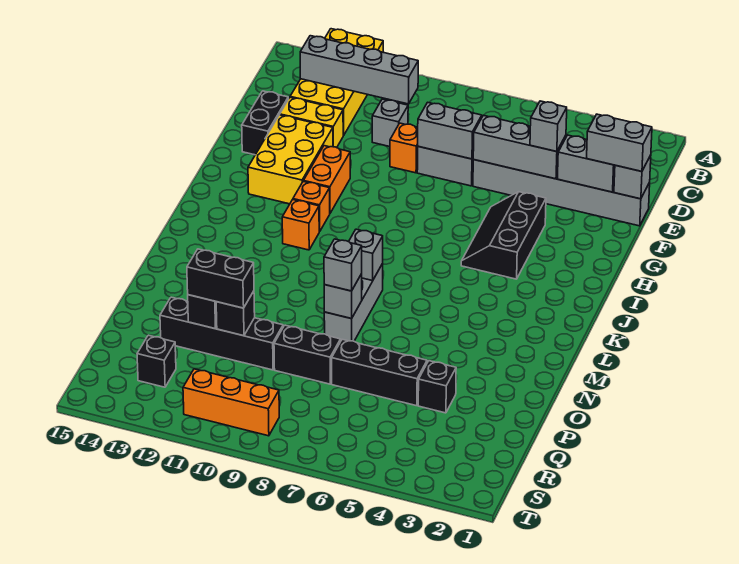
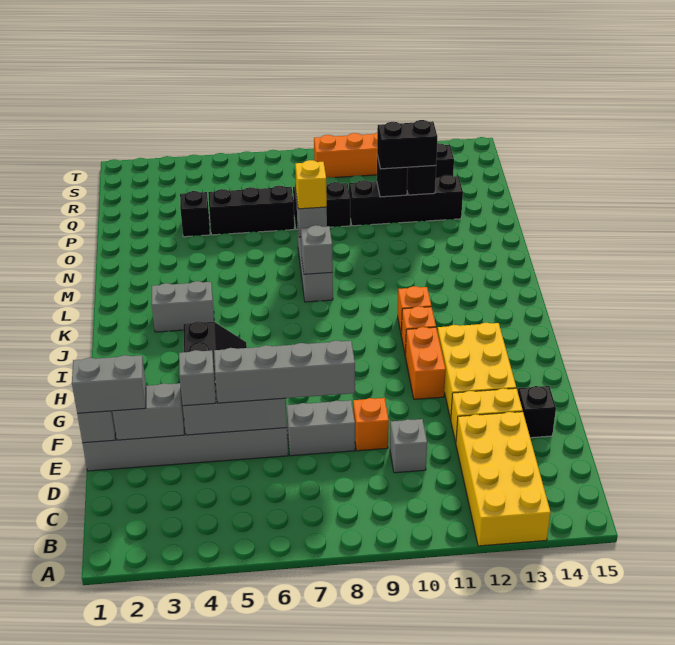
grey brick C10:C13 level 2 -> grey brick E5:E8 level 3
grey brick E7:E8 level 2 -> grey brick K3:K4 level 1
black brick E14:F14 level 1 -> black brick E14 level 1
grey brick N8 level 3 -> yellow brick N8 level 3

